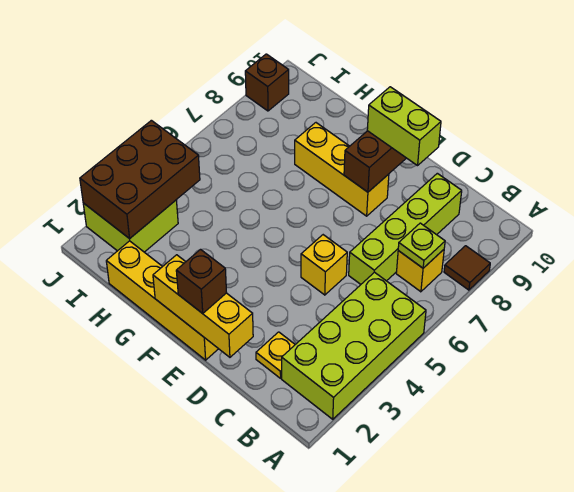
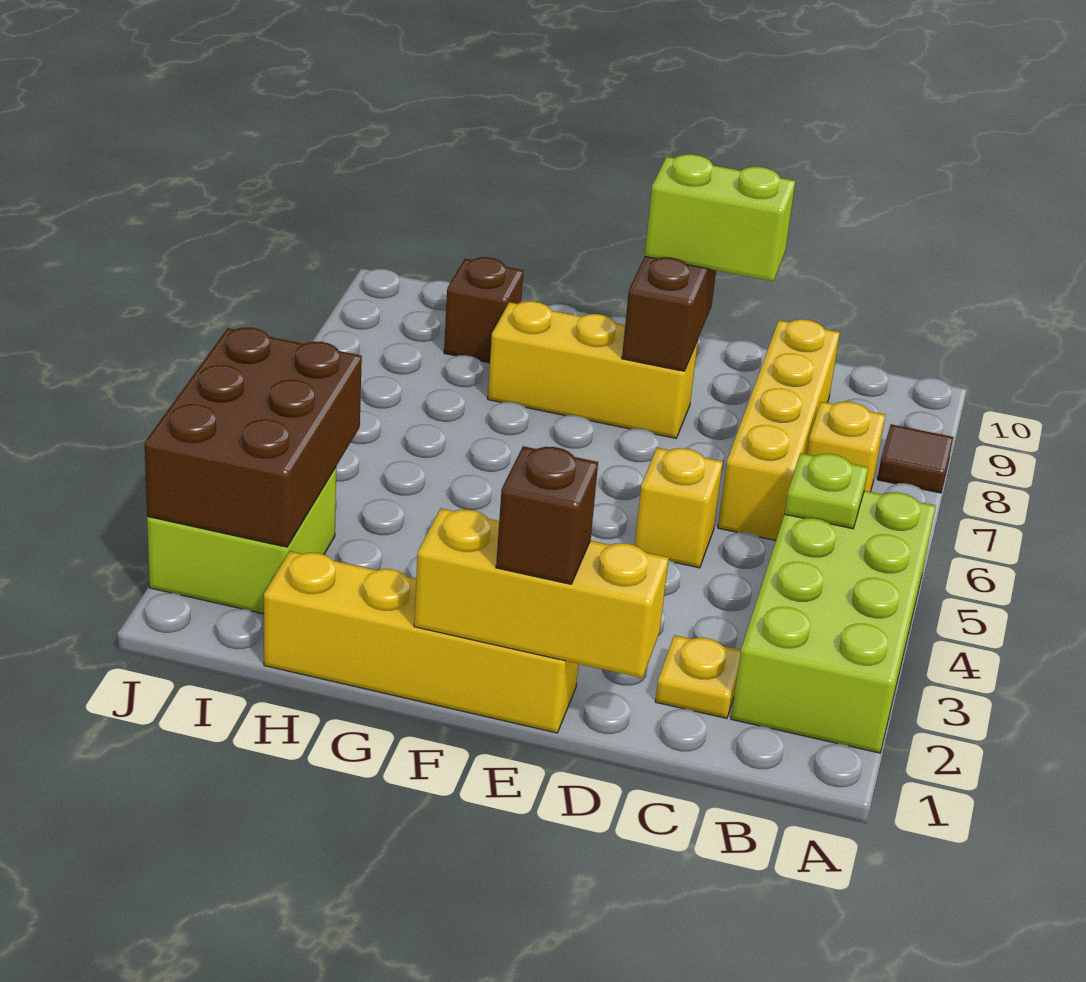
lime plate B7 level 2 -> lime plate B5 level 2
lime brick C6:C9 level 1 -> yellow brick C6:C9 level 1
brown brick J9 level 1 -> brown brick H9 level 1

